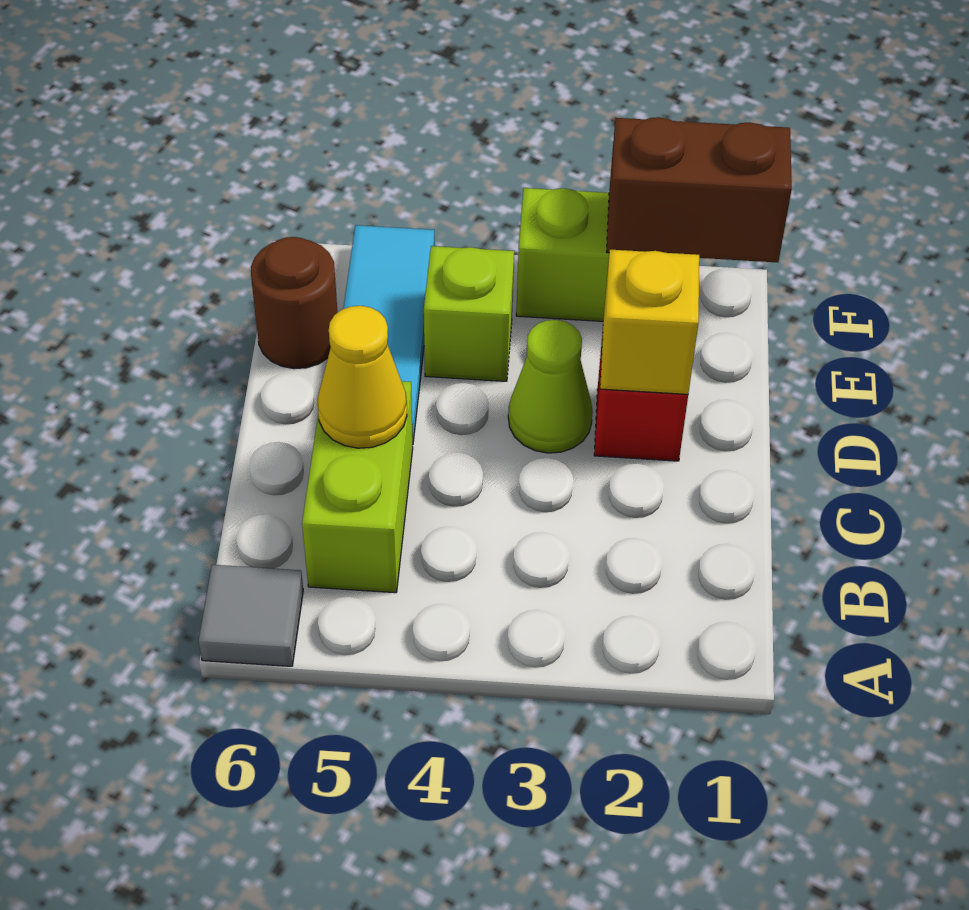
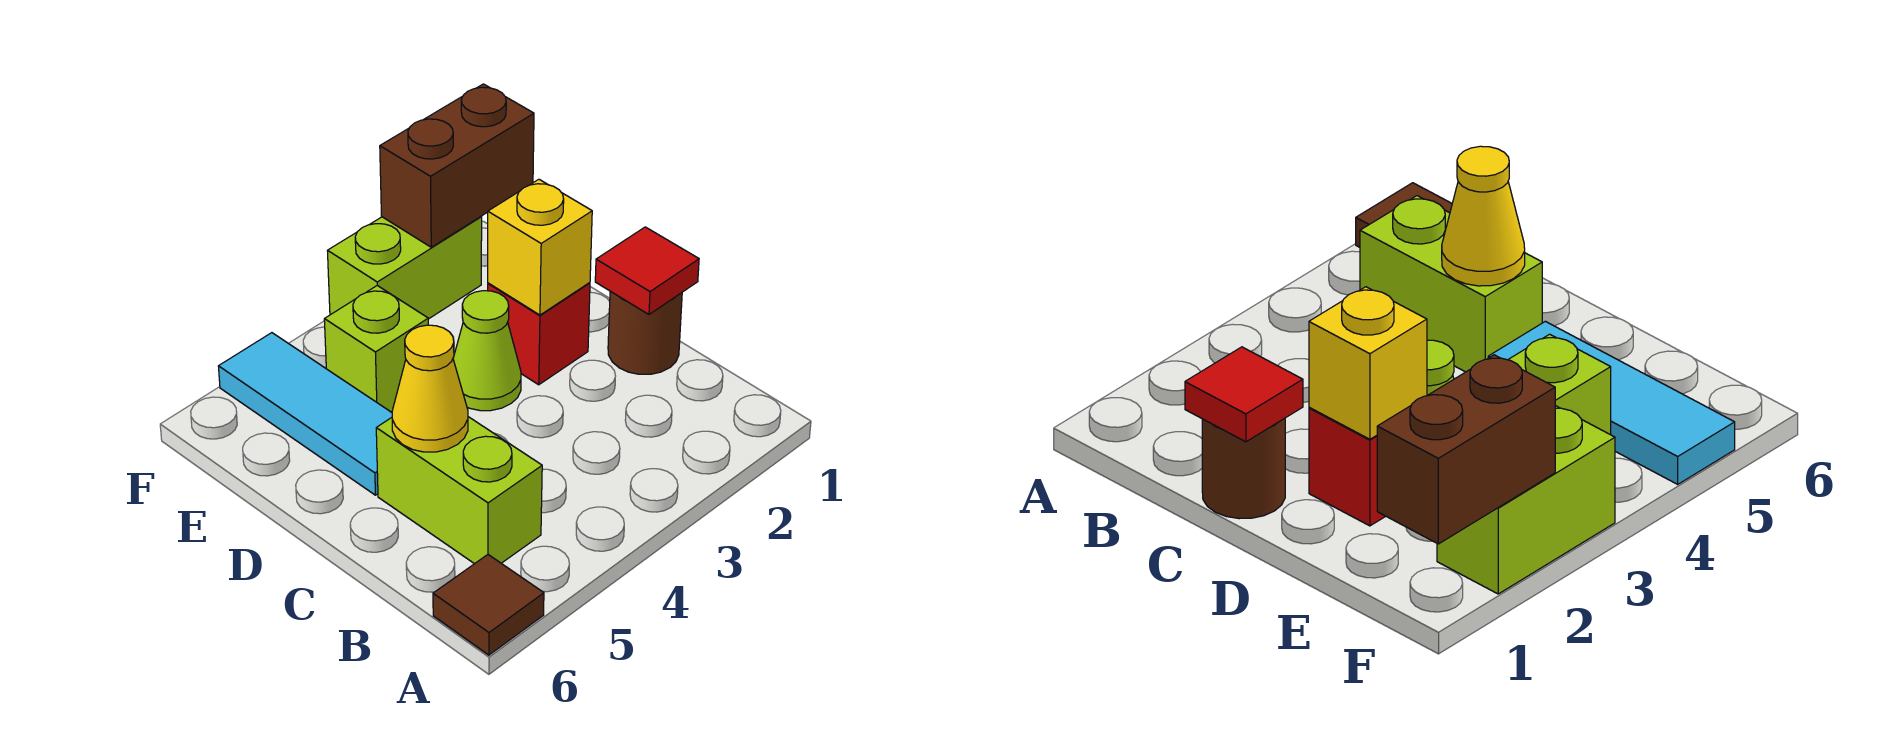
grey tile A6 level 1 -> brown tile A6 level 1
none -> red tile C1 level 2
brown round brick E6 level 1 -> brown round brick C1 level 1

